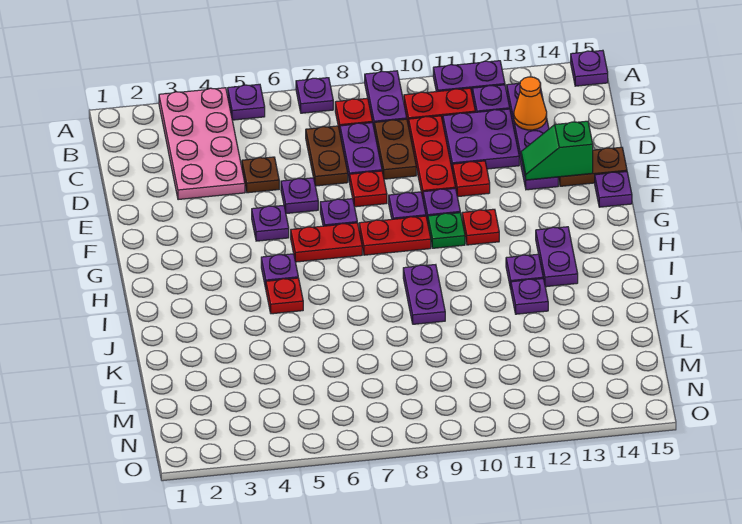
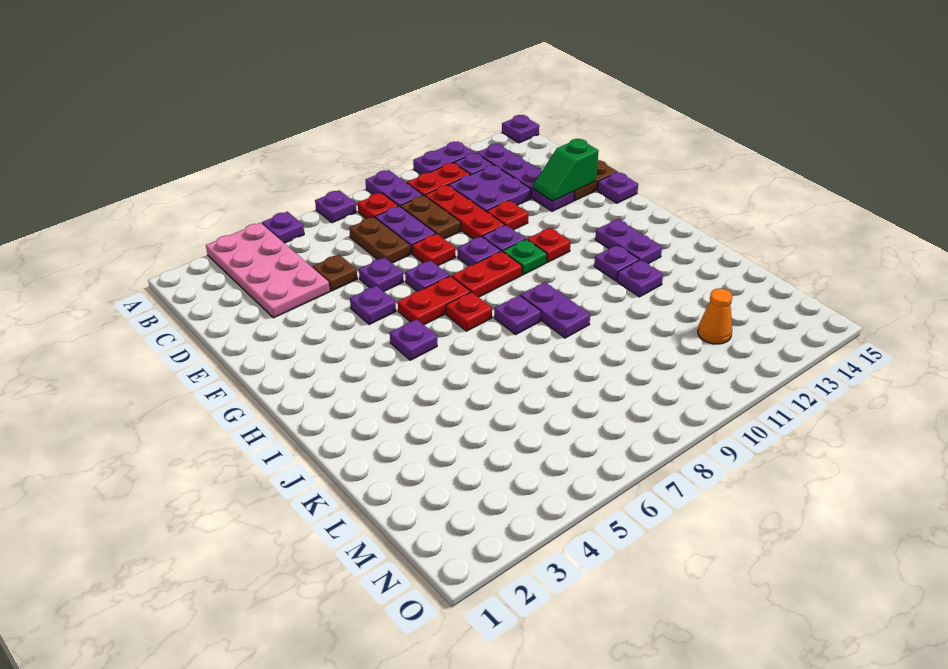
orange cone C13 level 2 -> orange cone M12 level 1
red plate I5 level 1 -> red plate H7 level 1
none -> purple plate I8 level 1

